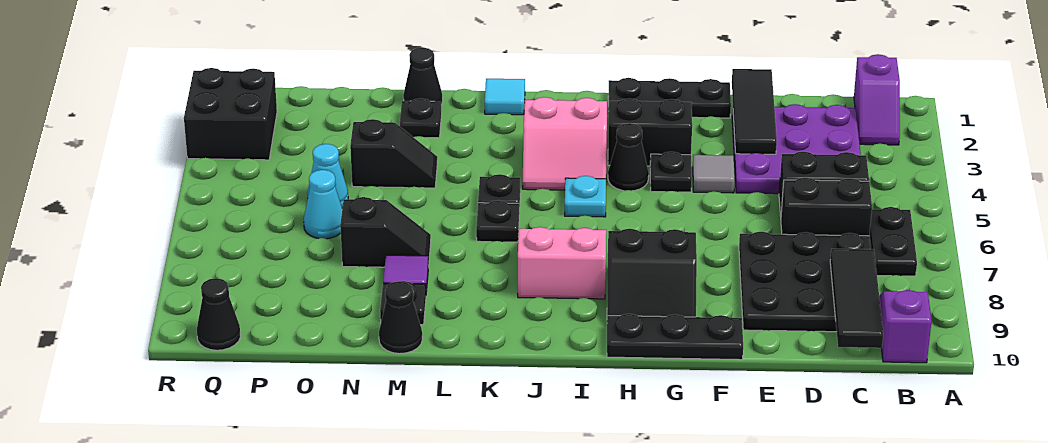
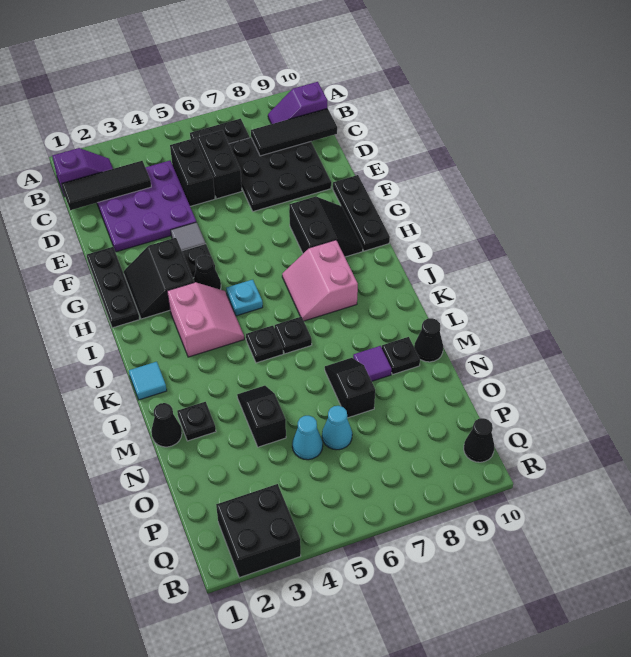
black tile E1:E3 level 2 -> black tile C1:C3 level 2

